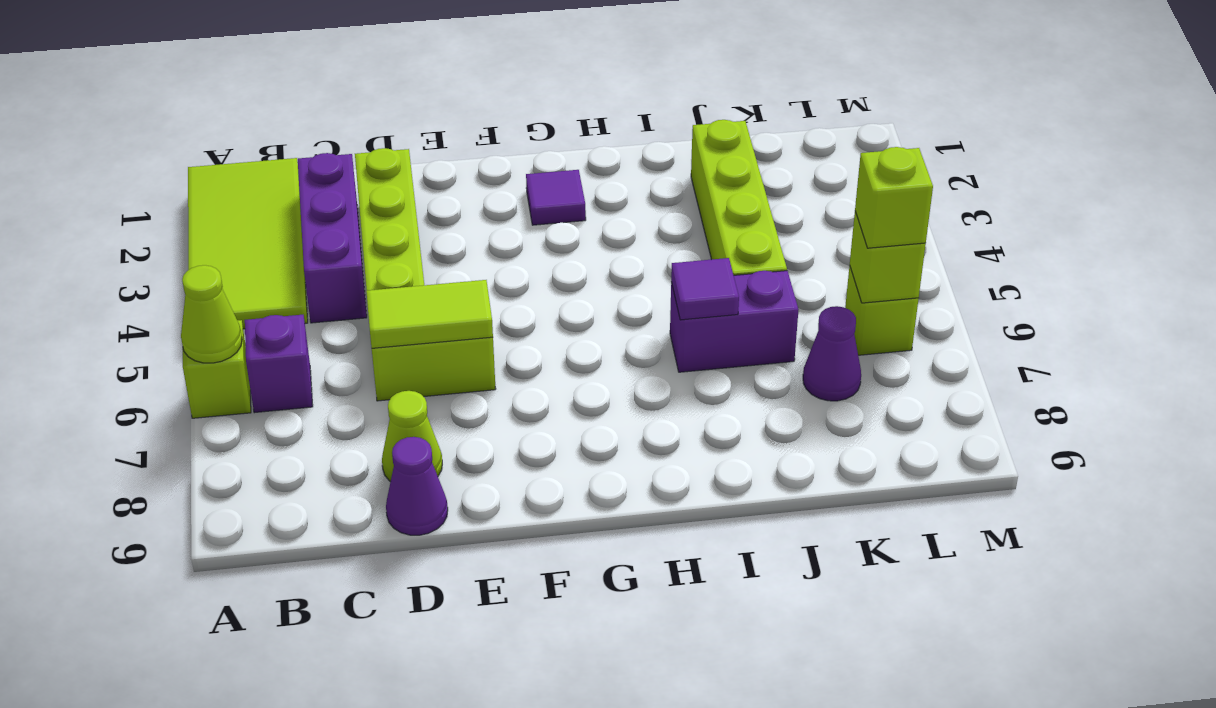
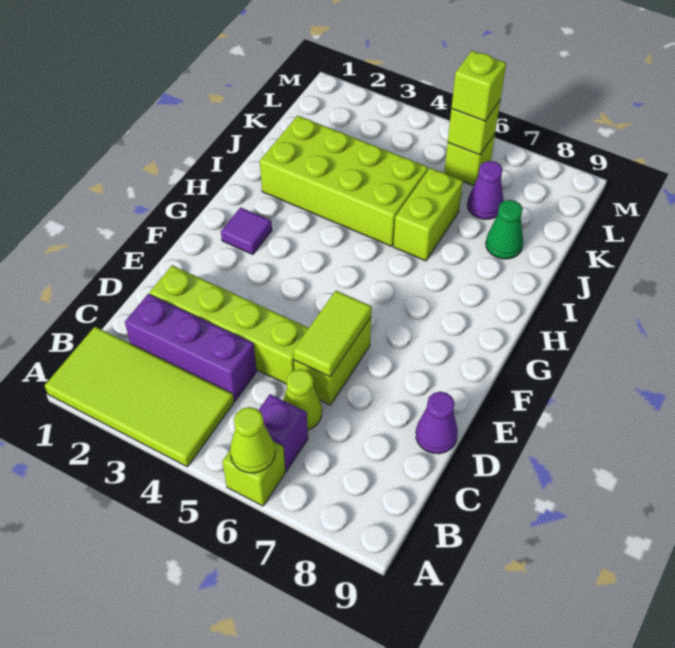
lime cone D8 level 1 -> lime cone C6 level 1
purple brick I6:J6 level 1 -> lime brick I6:J6 level 1
purple tile I6 level 2 -> none
lime brick J2:J5 level 1 -> lime brick I2:J5 level 1
none -> green cone J8 level 1

